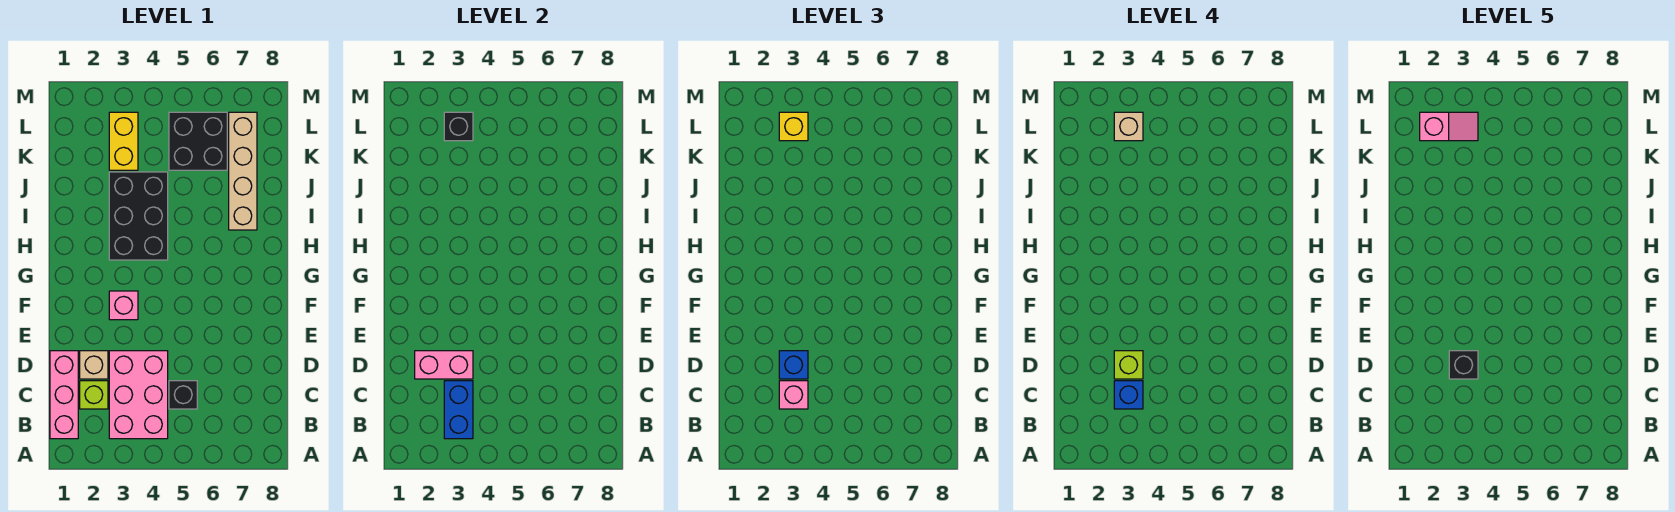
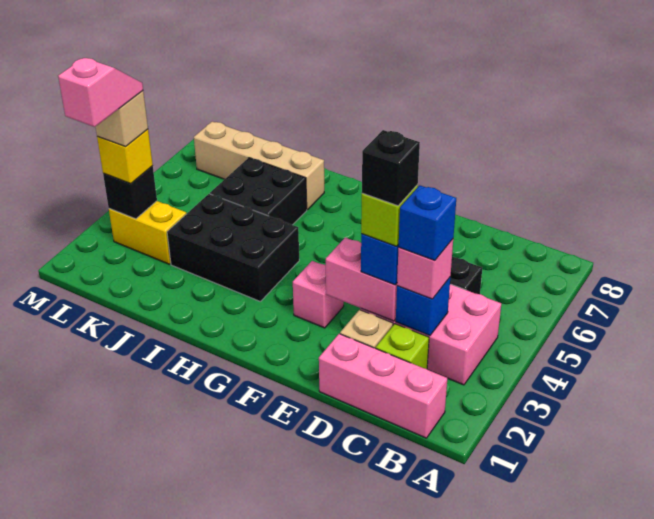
blue brick B3:C3 level 2 -> blue brick C3 level 2
pink brick D2:D3 level 2 -> pink brick D3:E3 level 2
black brick K5:L6 level 1 -> black brick I5:J6 level 1

